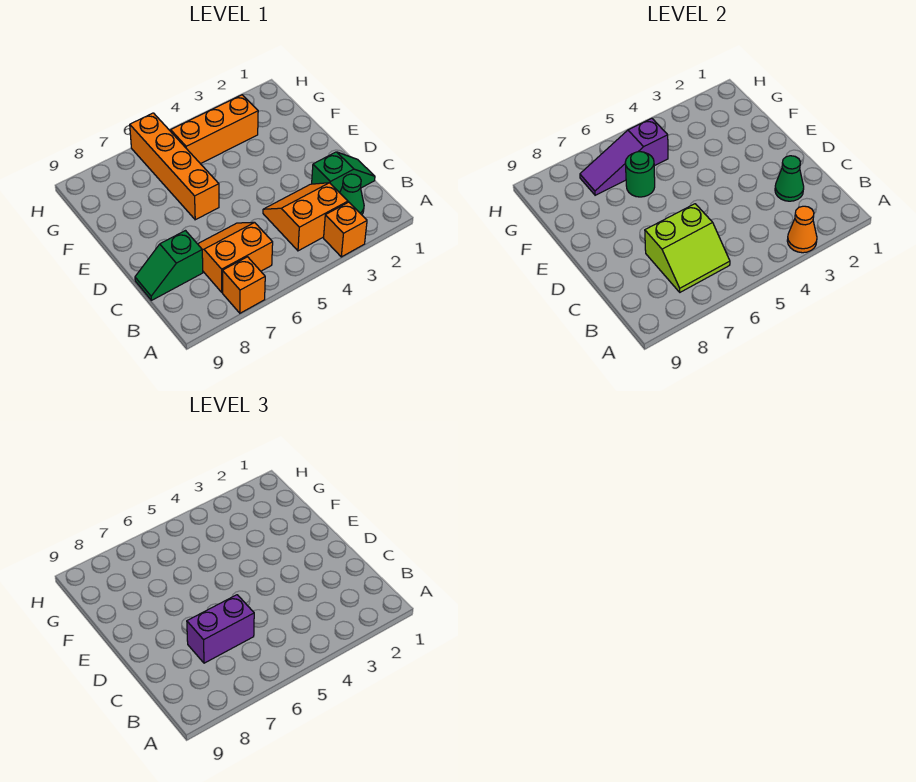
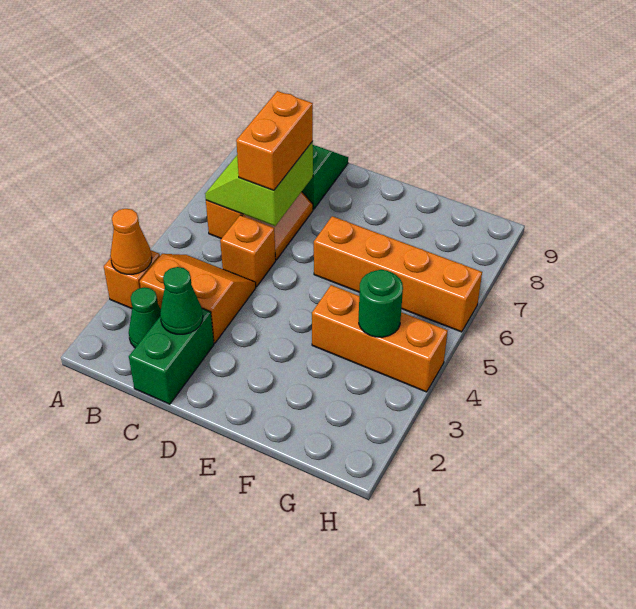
orange brick A7 level 1 -> orange brick C5 level 1
orange slope B3:C4 level 1 top B -> orange slope B3:C4 level 1 top 3
green slope C1:C2 level 1 top 2 -> green brick C1:C2 level 1
purple brick C6:C7 level 3 -> orange brick C6:C7 level 3
green round brick F6 level 2 -> green round brick G4 level 2
orange brick G3:G5 level 1 -> orange brick F4:H4 level 1
purple slope G5:G7 level 2 top 5 -> none

